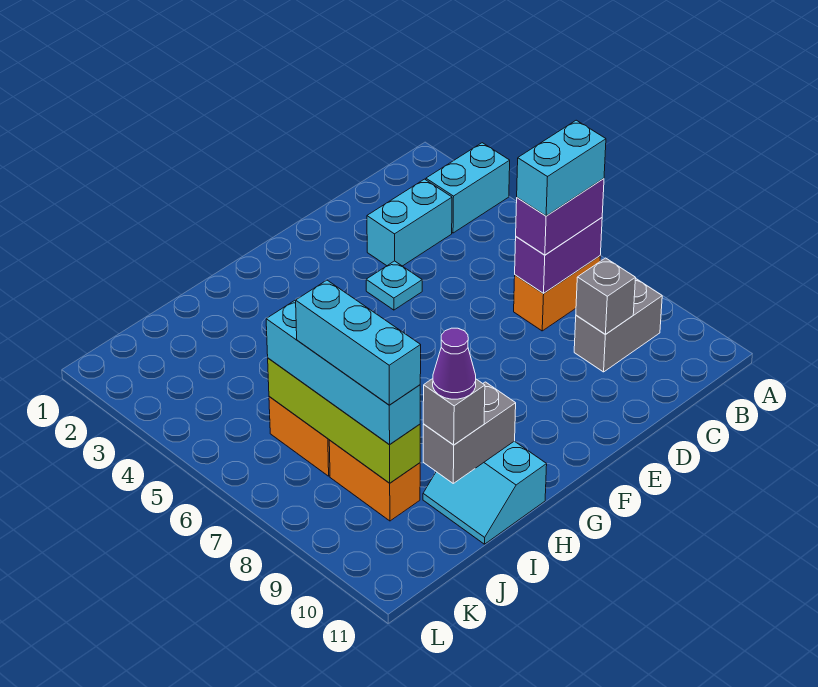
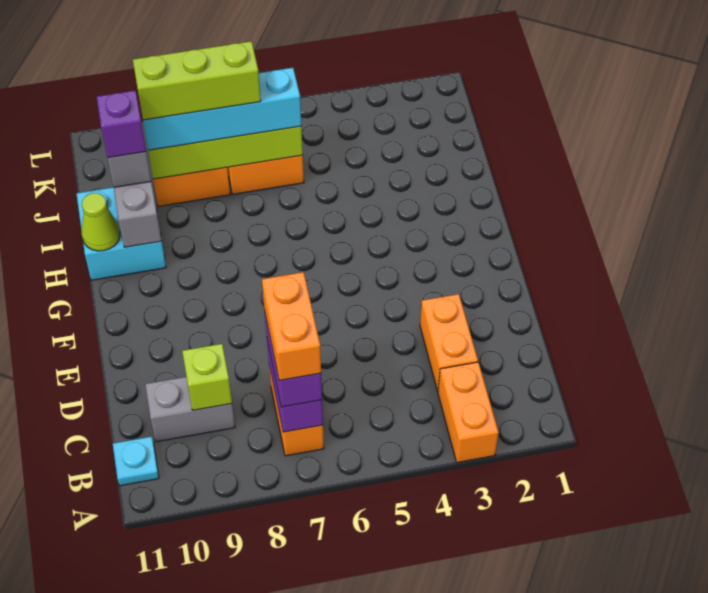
cyan brick A3:B3 level 1 -> orange brick A3:B3 level 1
cyan brick B7:C7 level 4 -> orange brick B7:C7 level 4
grey brick B9:C9 level 1 -> grey brick C9:C10 level 1
cyan brick C3:D3 level 1 -> orange brick C3:D3 level 1
grey brick C9 level 2 -> lime brick C9 level 2
cyan plate E4 level 1 -> cyan plate B11 level 1
cyan slope H10:I11 level 1 top H -> cyan brick H10:I11 level 1
none -> lime cone H11 level 2
purple cone I10 level 4 -> purple brick I10 level 4
cyan brick J7:J9 level 4 -> lime brick J7:J9 level 4

